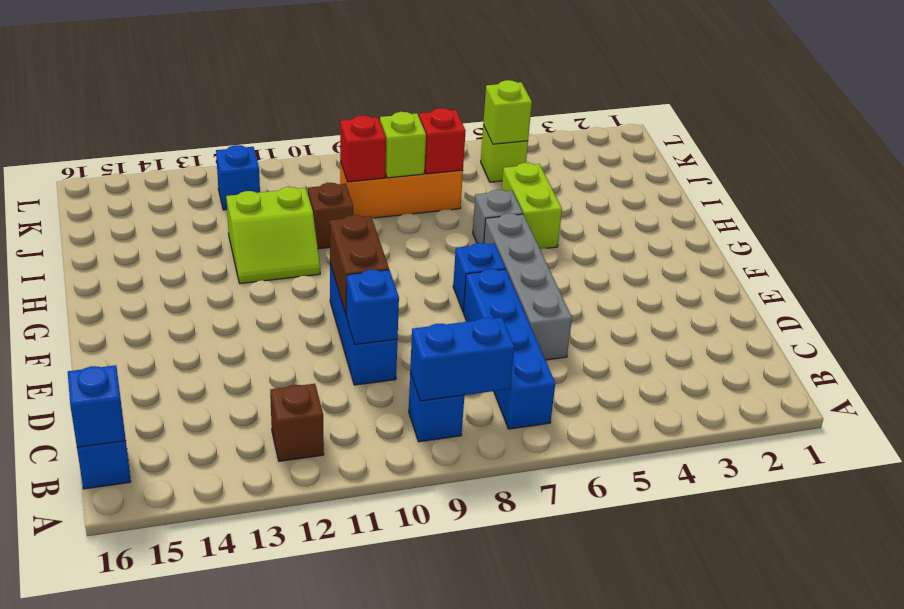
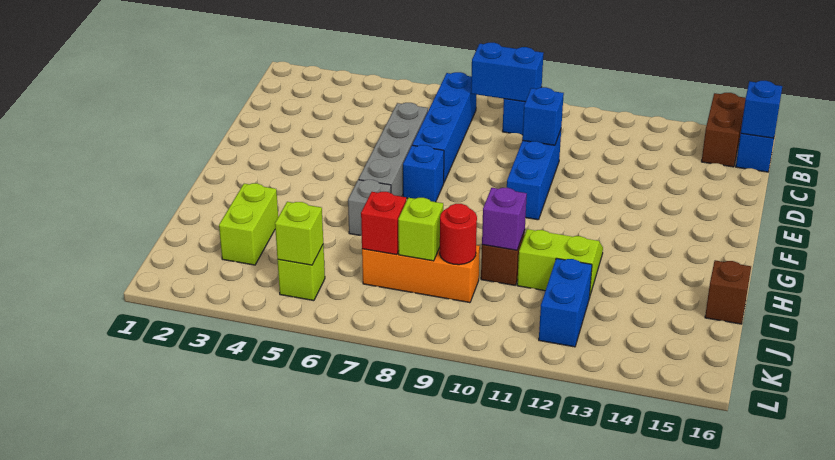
brown brick B12 level 1 -> brown brick I16 level 1
brown brick E10:F10 level 2 -> brown brick A15:B15 level 1
lime brick H5:I5 level 1 -> lime brick I3:J3 level 1
none -> purple brick I10 level 2
red brick J9 level 2 -> red round brick J9 level 2
blue brick K12 level 1 -> blue brick J12:K12 level 1

